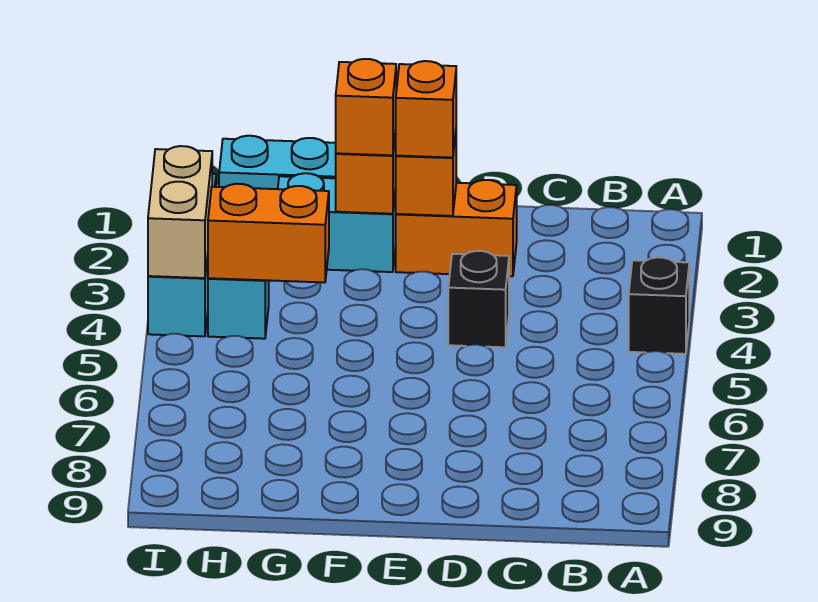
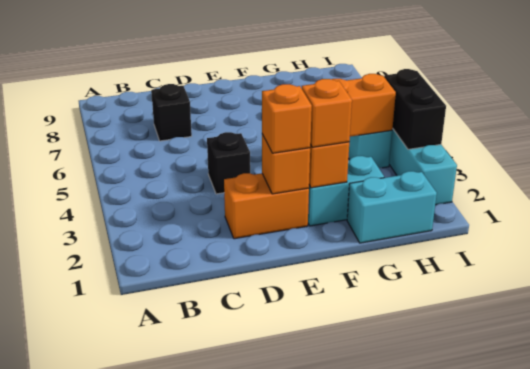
black brick A4 level 1 -> black brick C7 level 1
tan brick I3:I4 level 2 -> black brick I3:I4 level 2

